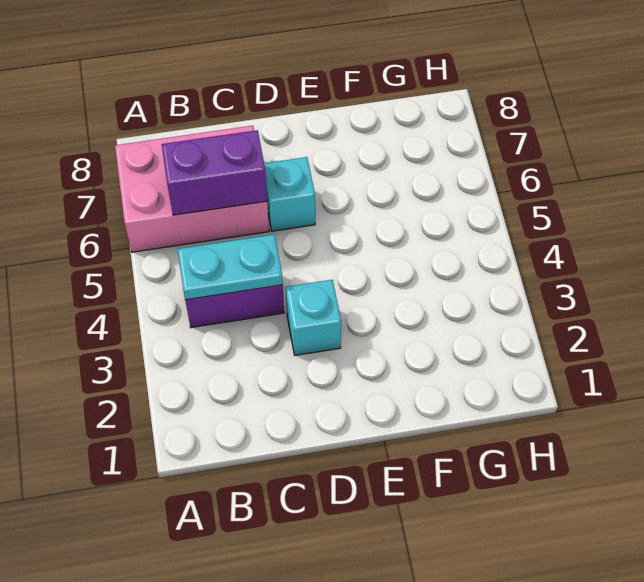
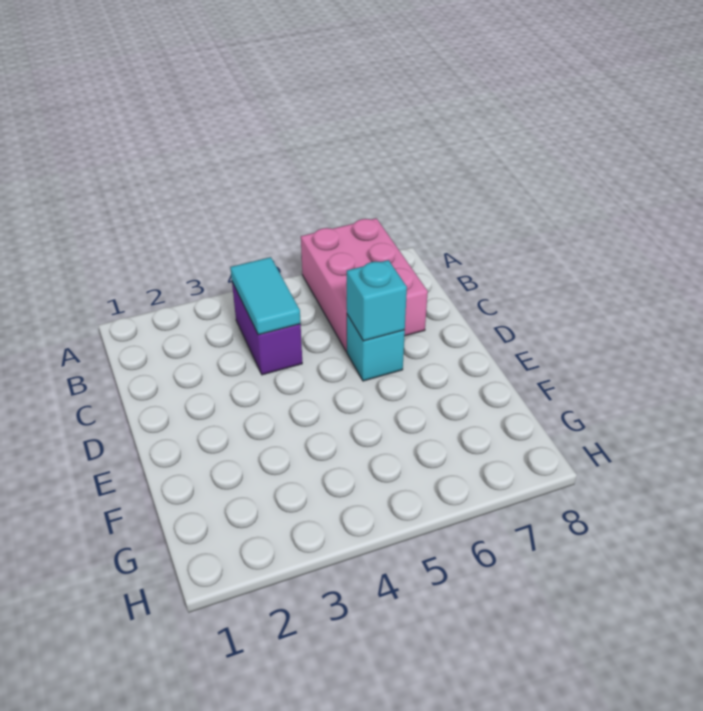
cyan plate B4:C4 level 2 -> cyan tile B4:C4 level 2
purple brick B6:C6 level 2 -> none
cyan brick D3 level 1 -> cyan brick D6 level 2

